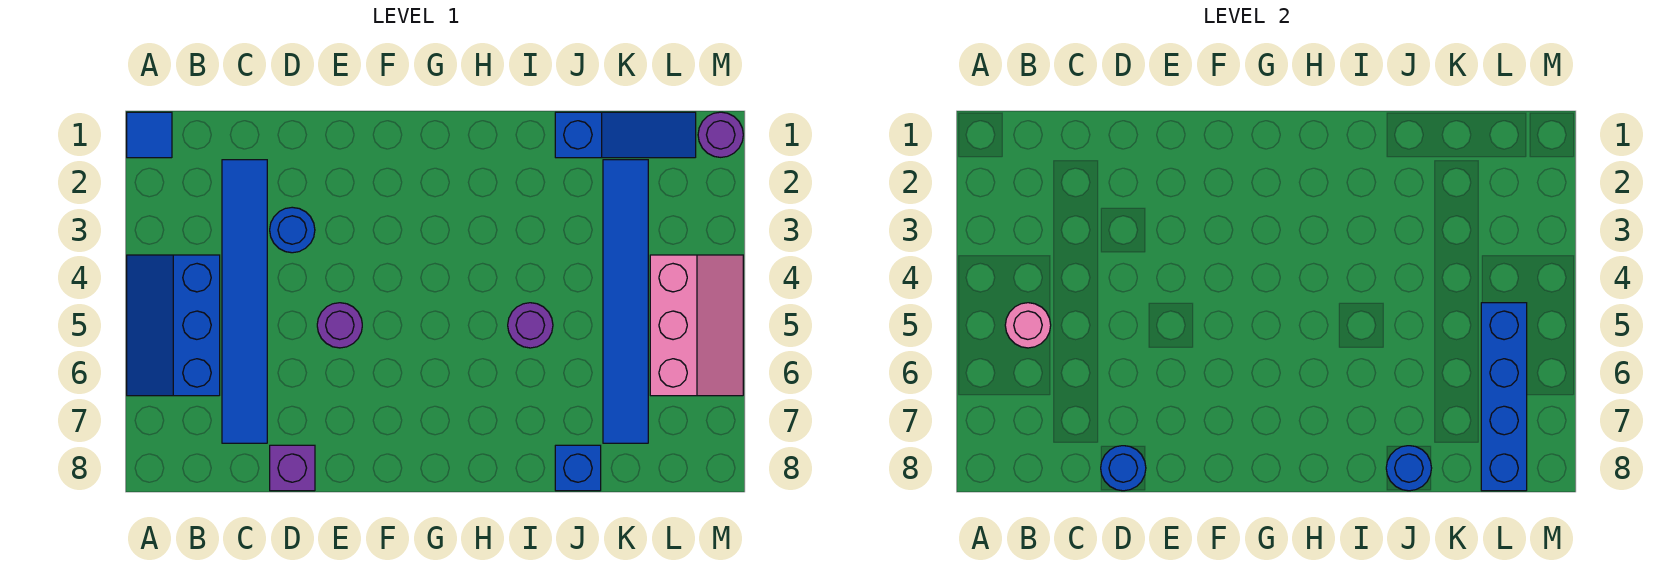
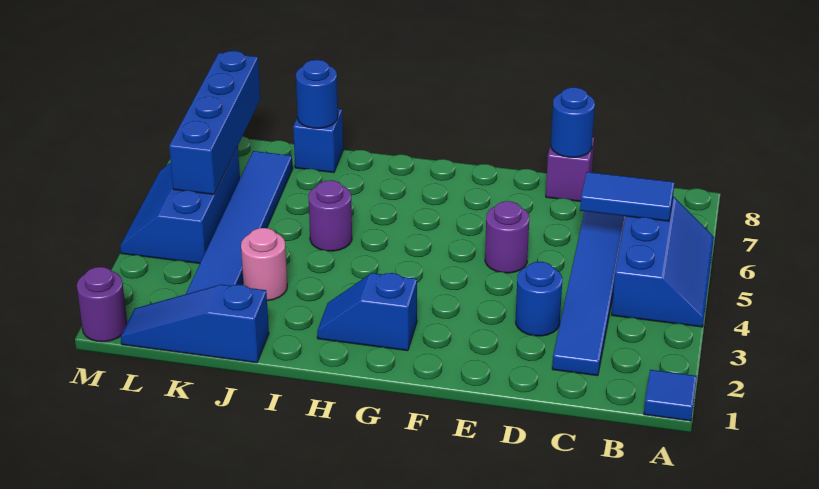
pink round brick B5 level 2 -> pink round brick J3 level 1
none -> blue tile B6:C6 level 2
none -> blue slope G2:H2 level 1 top G
pink slope L4:M6 level 1 top L -> blue slope L4:M6 level 1 top L

